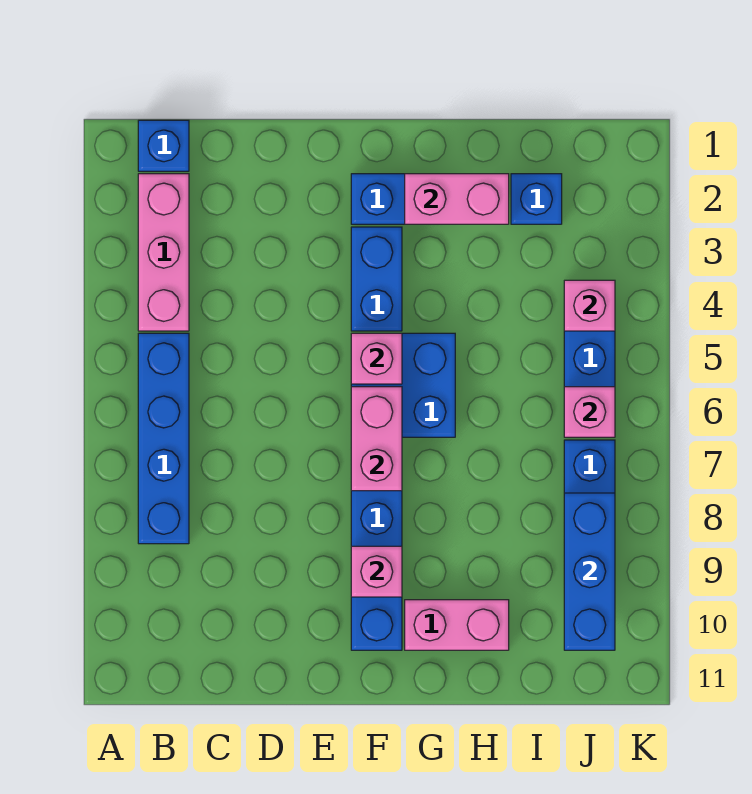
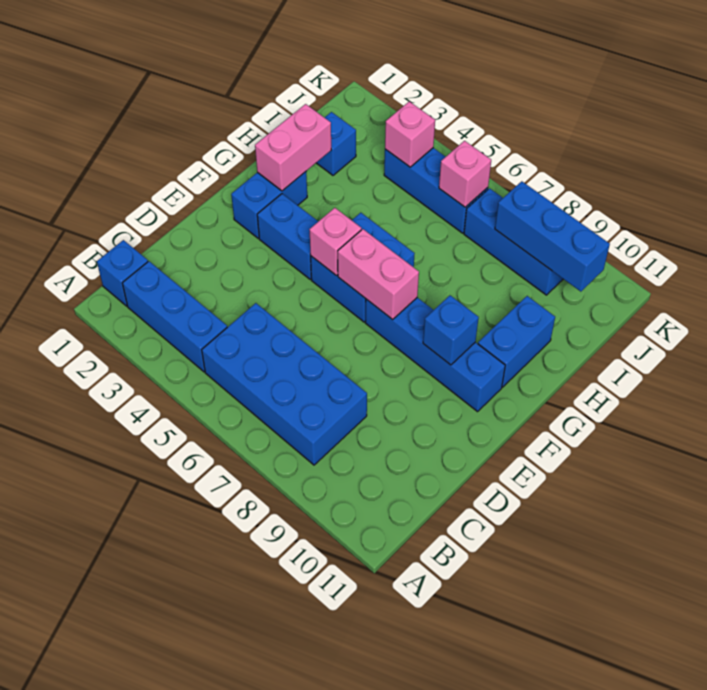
pink brick B2:B4 level 1 -> blue brick B2:B4 level 1
blue brick B5:B8 level 1 -> blue brick B5:C8 level 1
pink brick F9 level 2 -> blue brick F9 level 2
pink brick G10:H10 level 1 -> blue brick G10:H10 level 1

